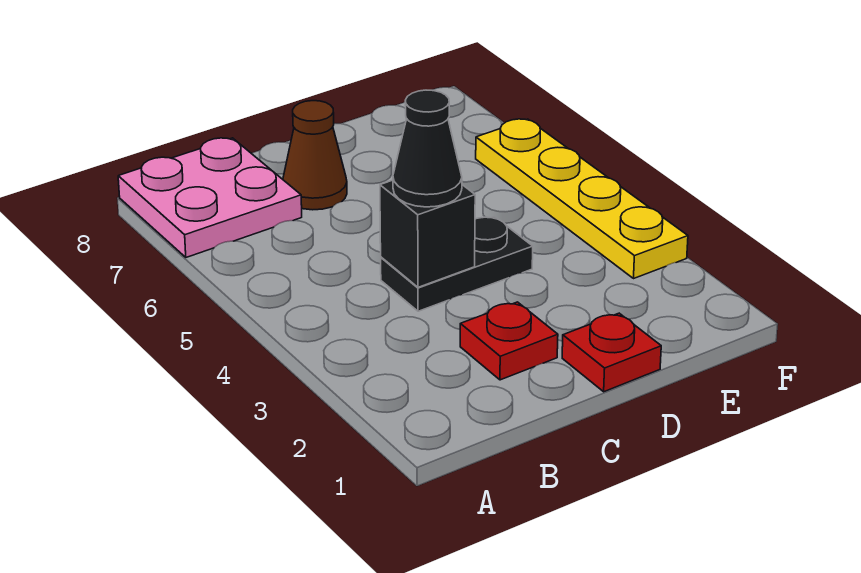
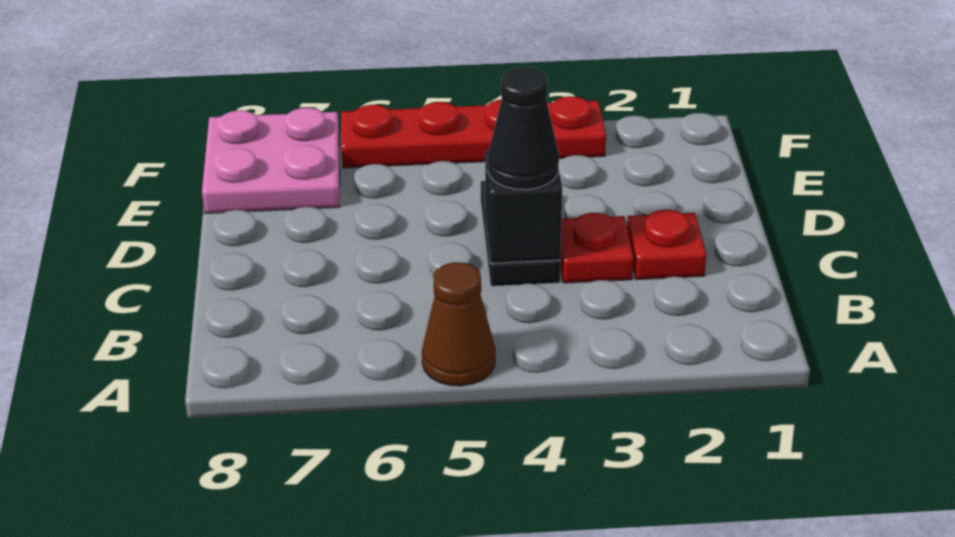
pink plate A7:B8 level 1 -> pink plate E7:F8 level 1
brown cone C7 level 1 -> brown cone A5 level 1
red plate D1 level 1 -> red plate C3 level 1
yellow plate F3:F6 level 1 -> red plate F3:F6 level 1

